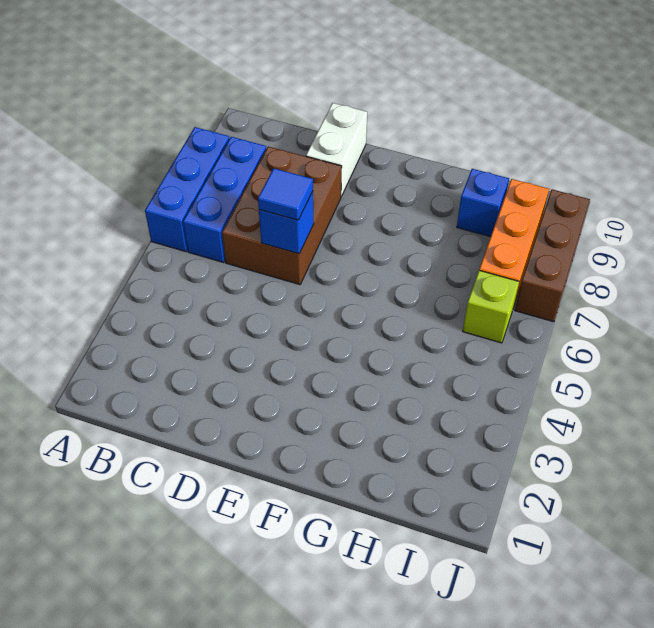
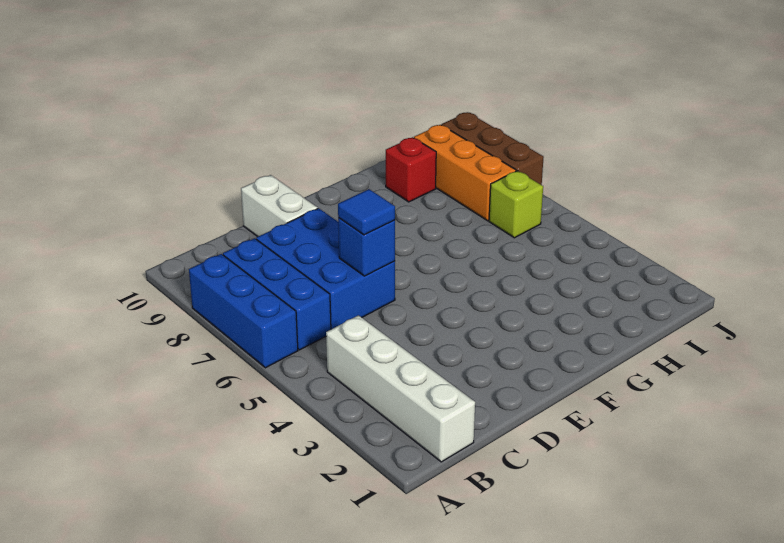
none -> white brick B1:B4 level 1
brown brick C6:D8 level 1 -> blue brick C6:D8 level 1
blue brick H9 level 1 -> red brick H9 level 1

